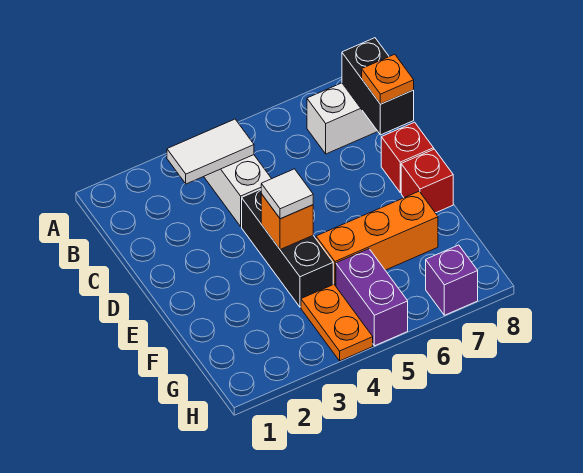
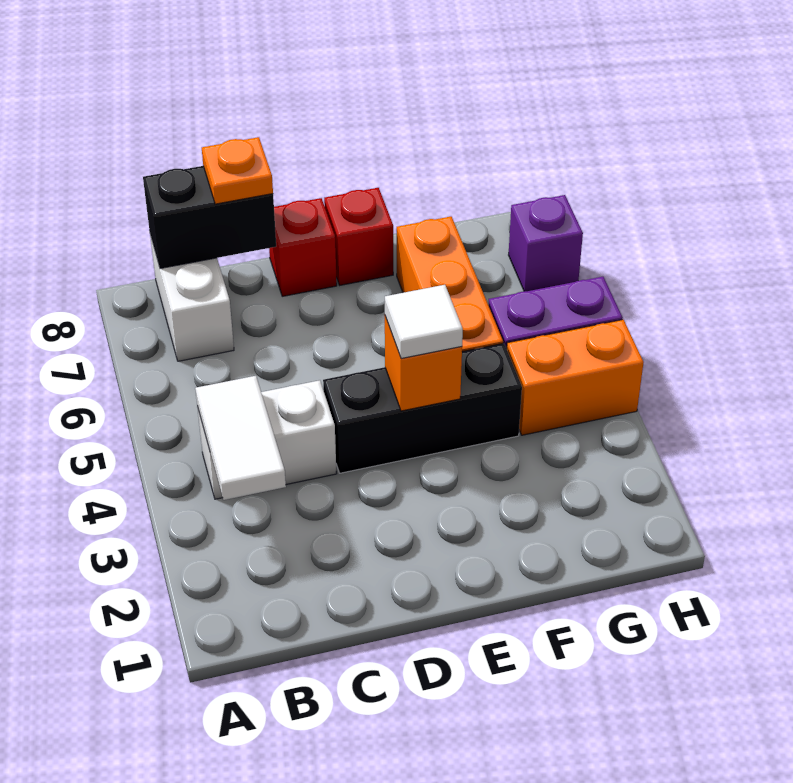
orange plate G4:H4 level 1 -> orange brick G4:H4 level 1

